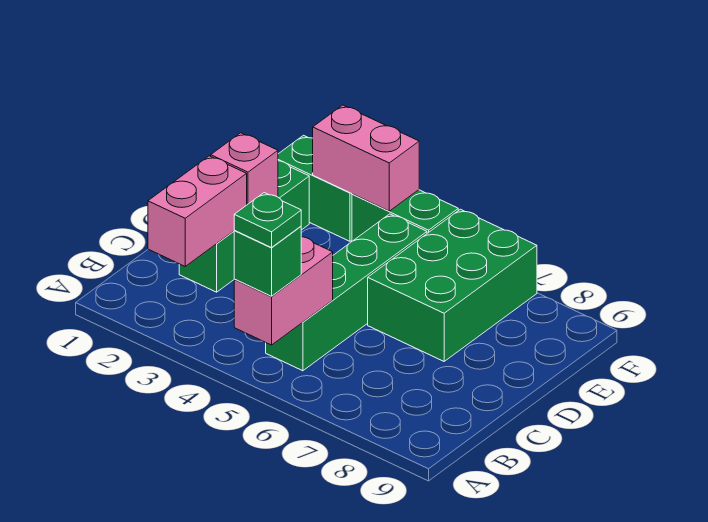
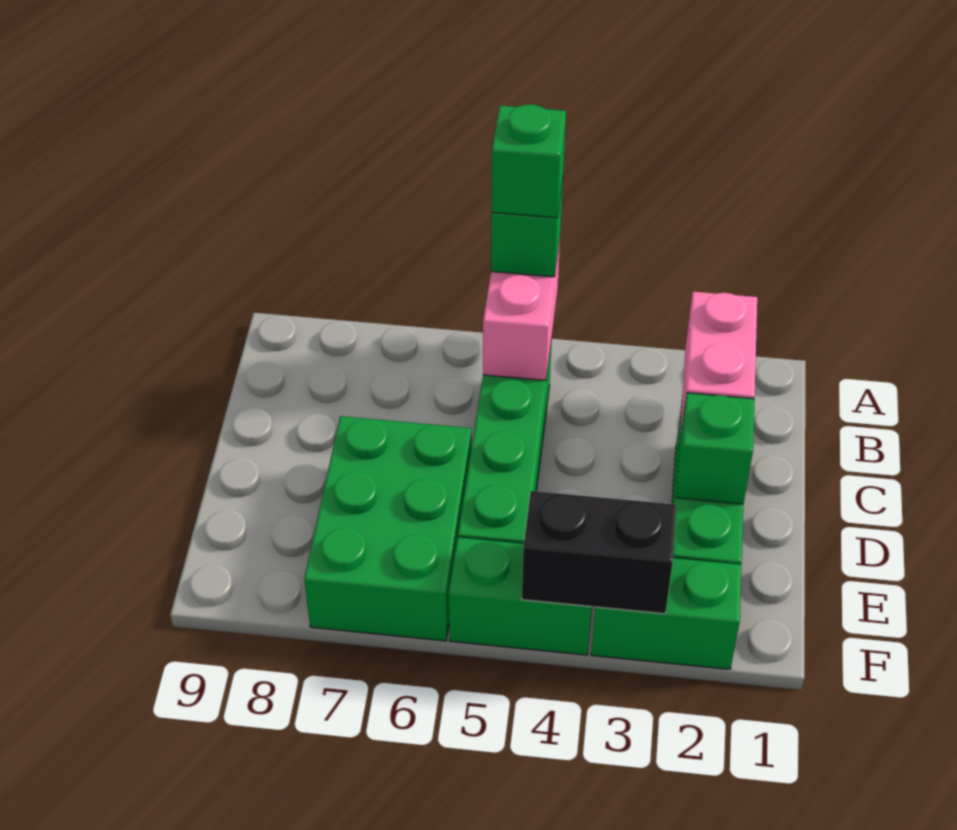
green plate A5 level 4 -> green brick A5 level 4
pink brick D2 level 2 -> green brick D2 level 2
pink brick F3:F4 level 2 -> black brick F3:F4 level 2

